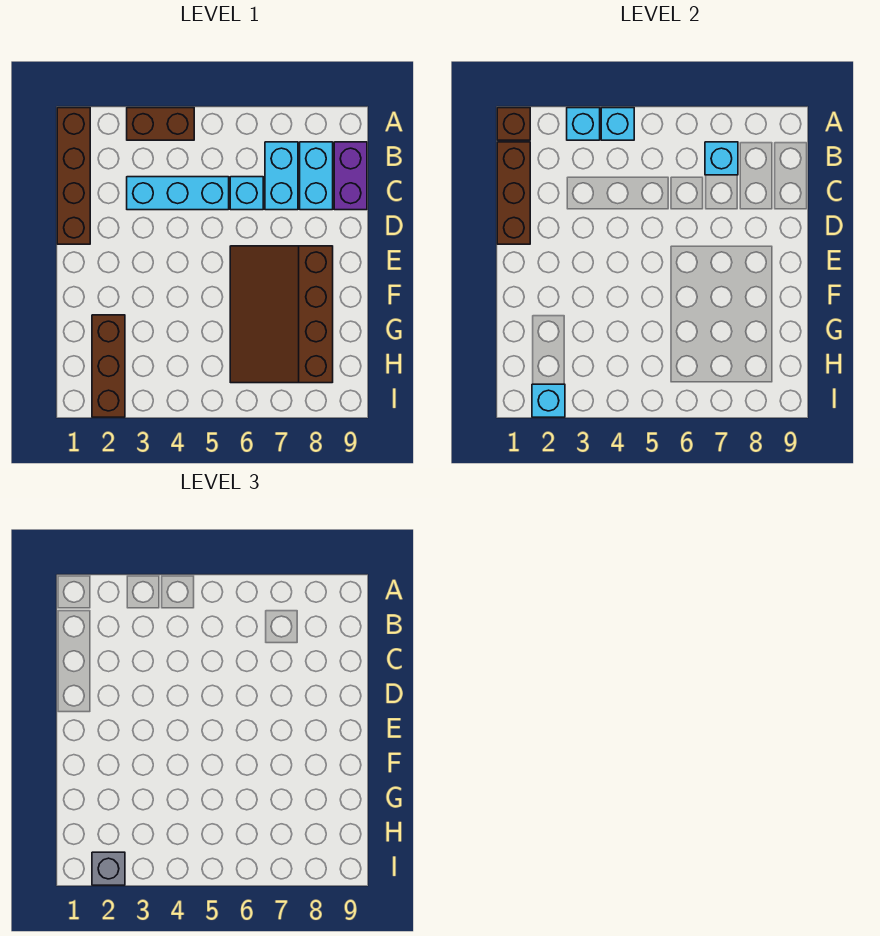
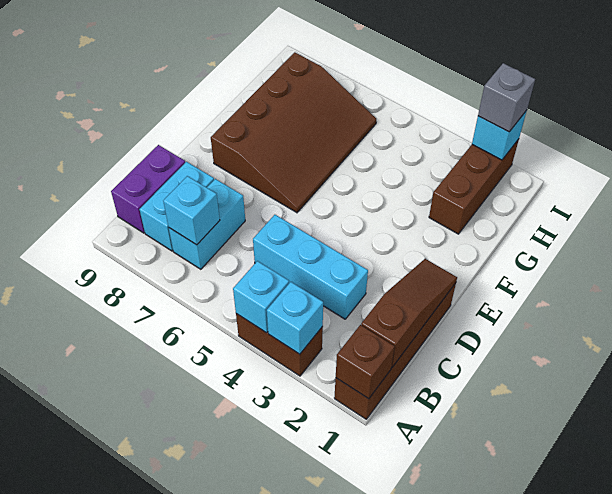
brown brick B1:D1 level 2 -> brown slope B1:D1 level 2 top B
cyan brick C6 level 1 -> none

